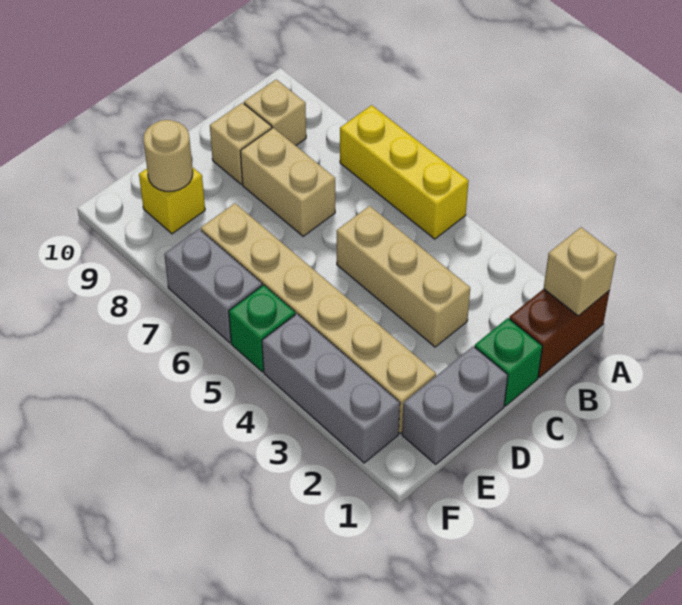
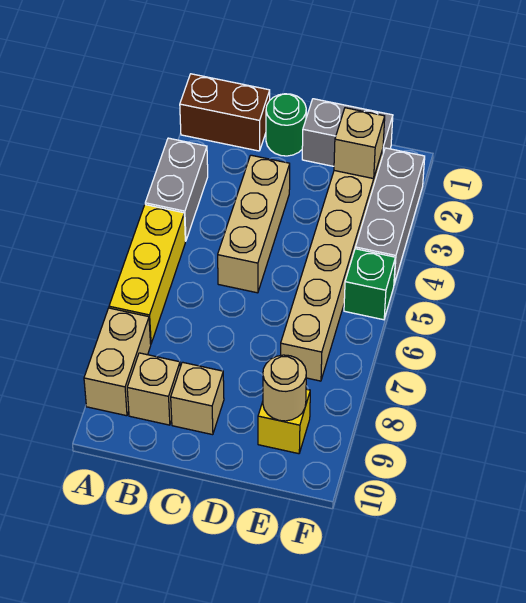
tan brick A1 level 2 -> tan brick E2 level 2
green brick C1 level 1 -> green round brick C1 level 1
tan brick C7:C8 level 1 -> tan brick A8:A9 level 1
grey brick F6:F7 level 1 -> grey brick A3:A4 level 1

